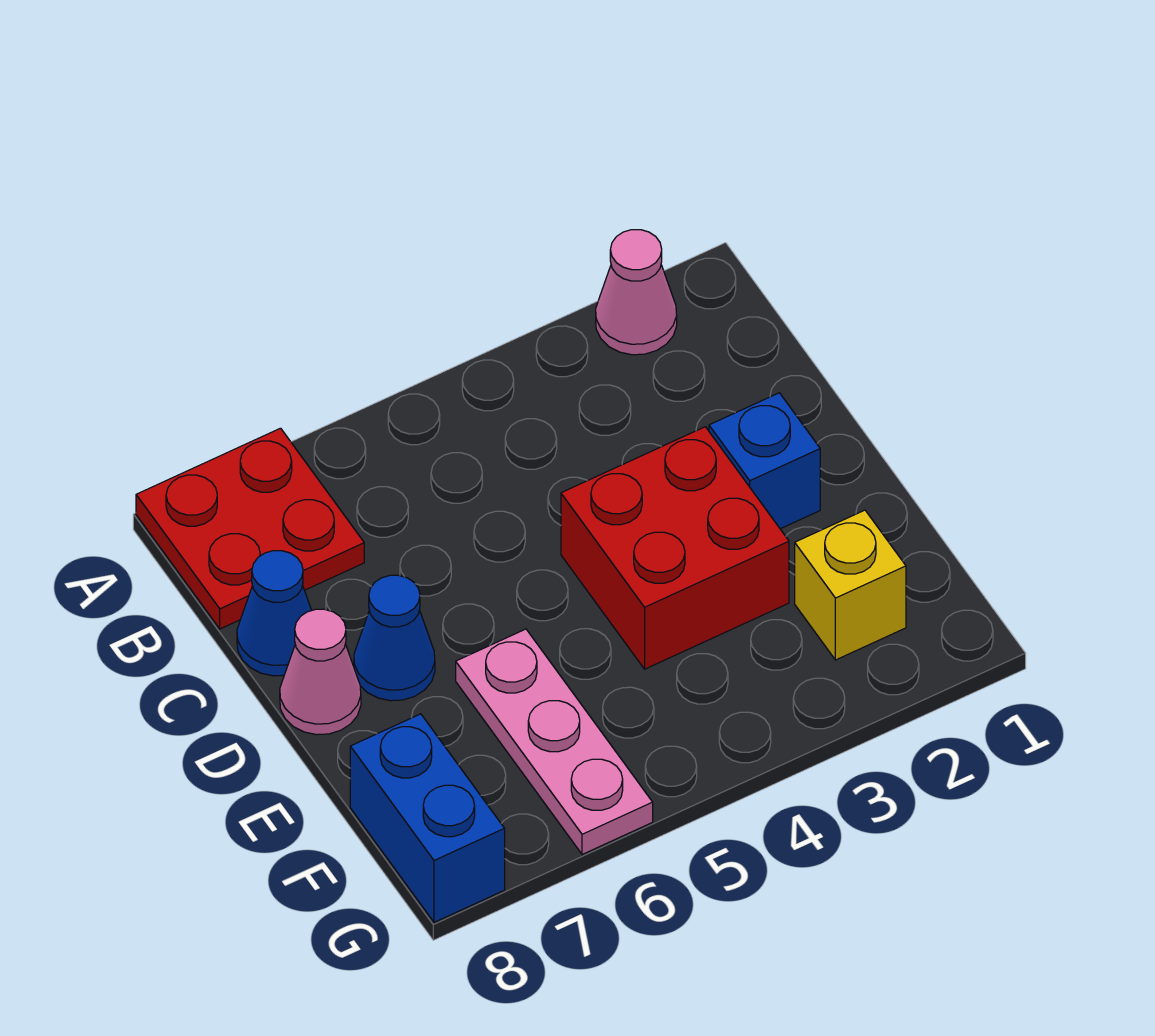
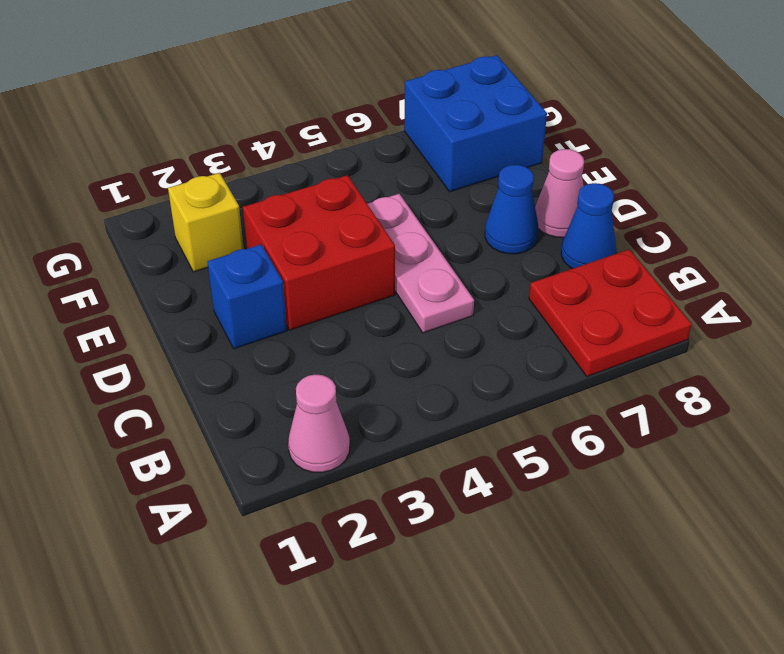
pink plate E6:G6 level 1 -> pink plate C5:E5 level 1
blue brick F8:G8 level 1 -> blue brick F7:G8 level 1

